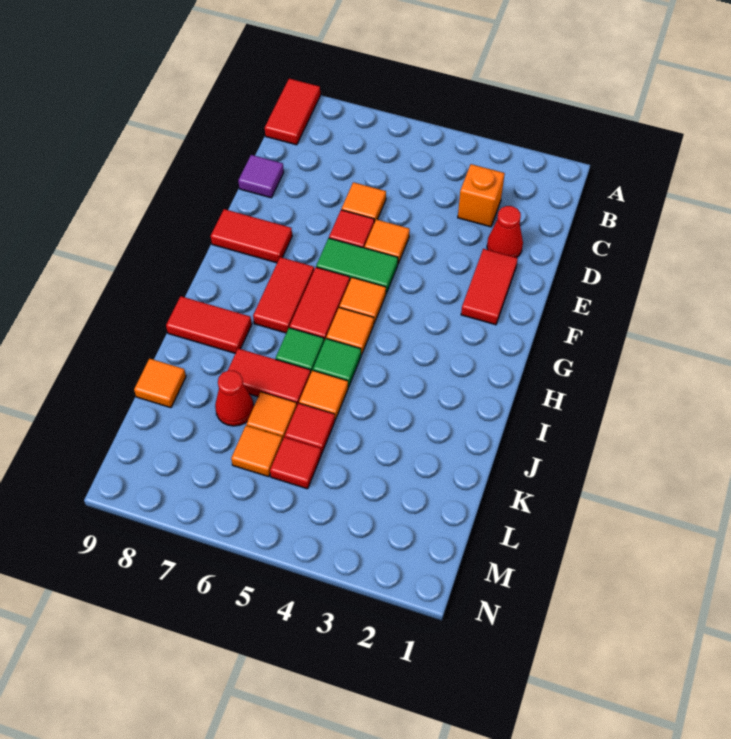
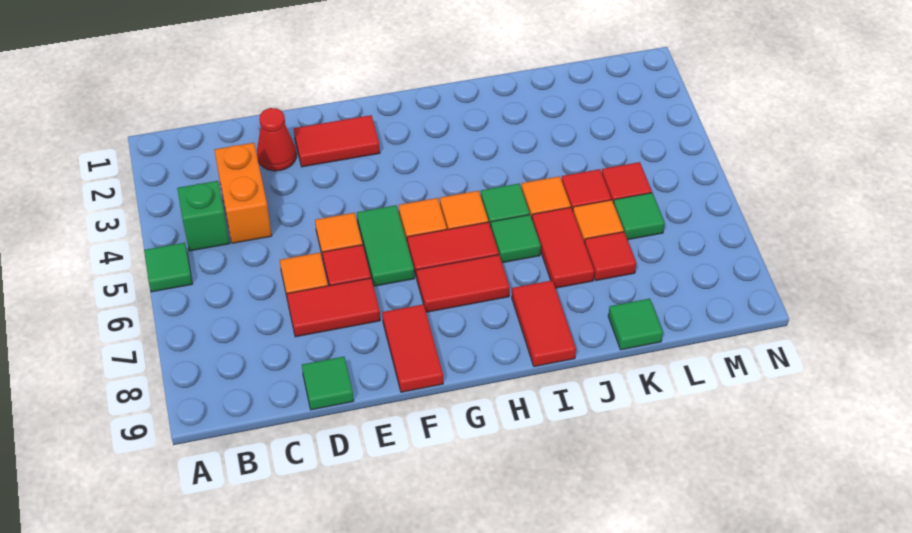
none -> green tile A5 level 1
red tile A9:B9 level 1 -> red tile D7:E7 level 1
none -> green brick B4 level 1
orange brick C3 level 1 -> orange brick C3:C4 level 1
purple tile D9 level 1 -> green tile D9 level 1
red cone K7 level 1 -> red tile K7 level 1
orange tile K9 level 1 -> green tile K9 level 1
orange tile L6 level 1 -> green tile L6 level 1

